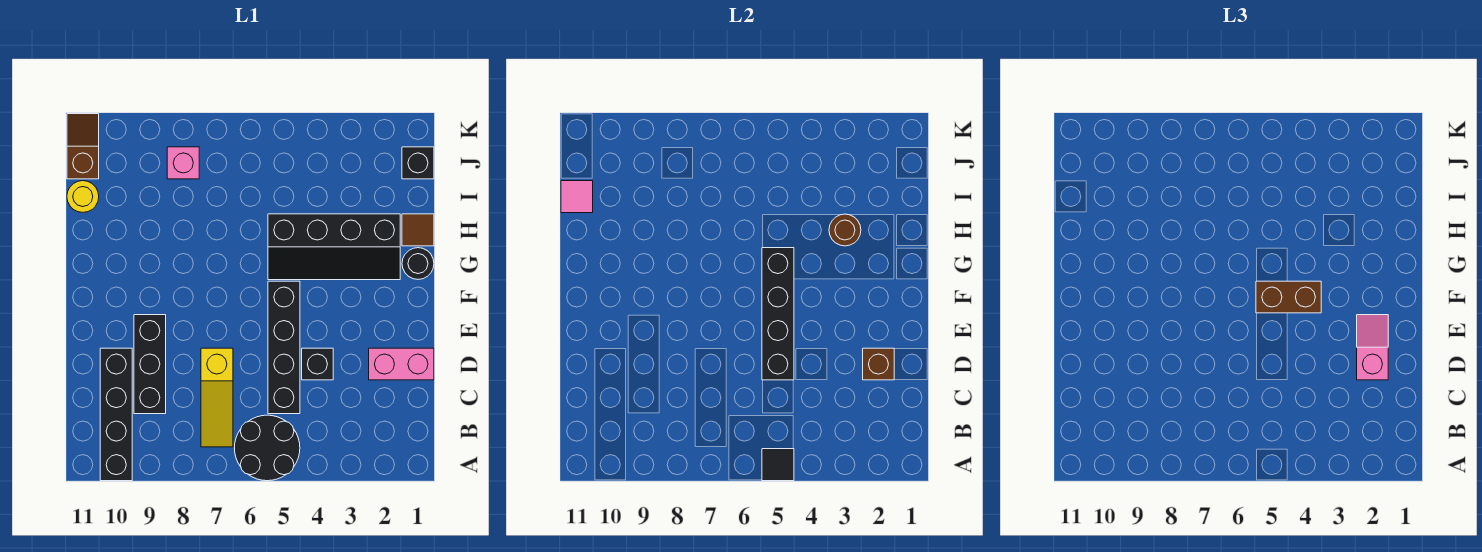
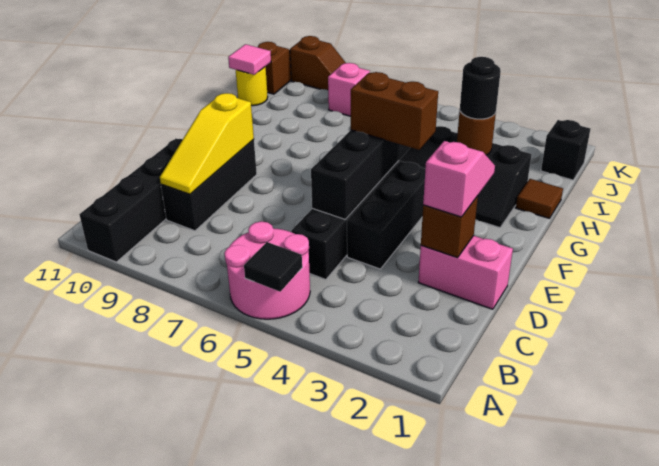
black round brick A5:B6 level 1 -> pink round brick A5:B6 level 1
yellow slope B7:D7 level 1 top D -> yellow slope C9:E9 level 2 top E
black brick D4 level 1 -> black brick D4:F4 level 1
black round brick G1 level 1 -> black round brick H3 level 3
none -> brown slope K9:K10 level 1 top 10

